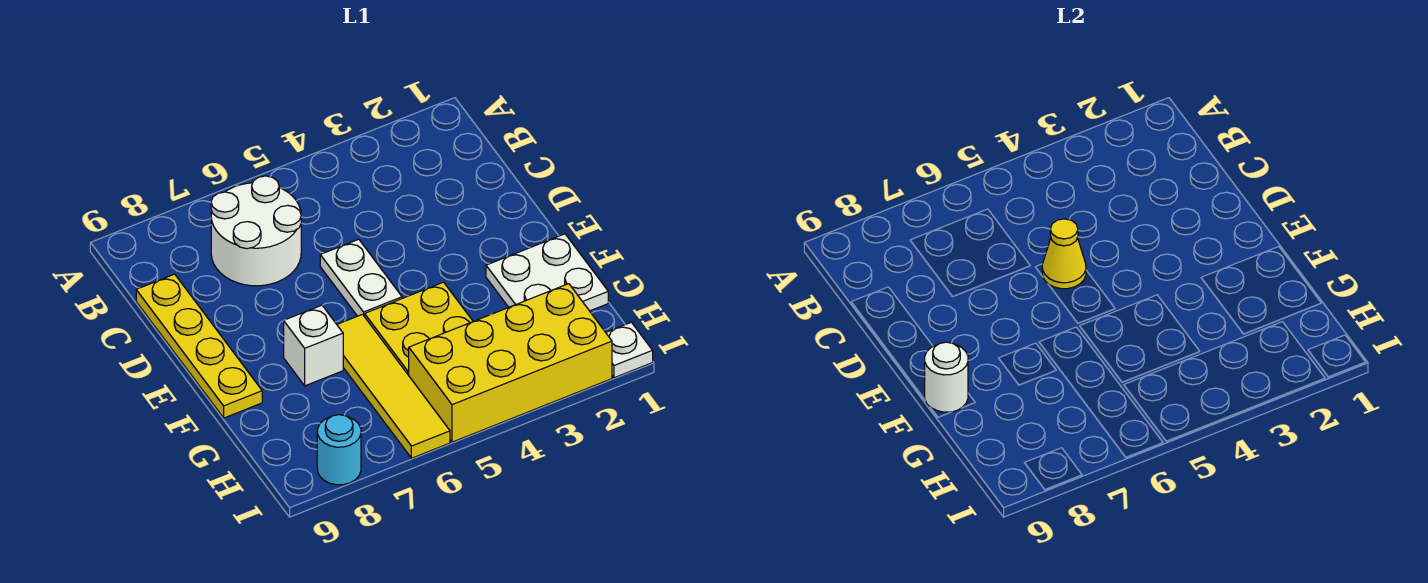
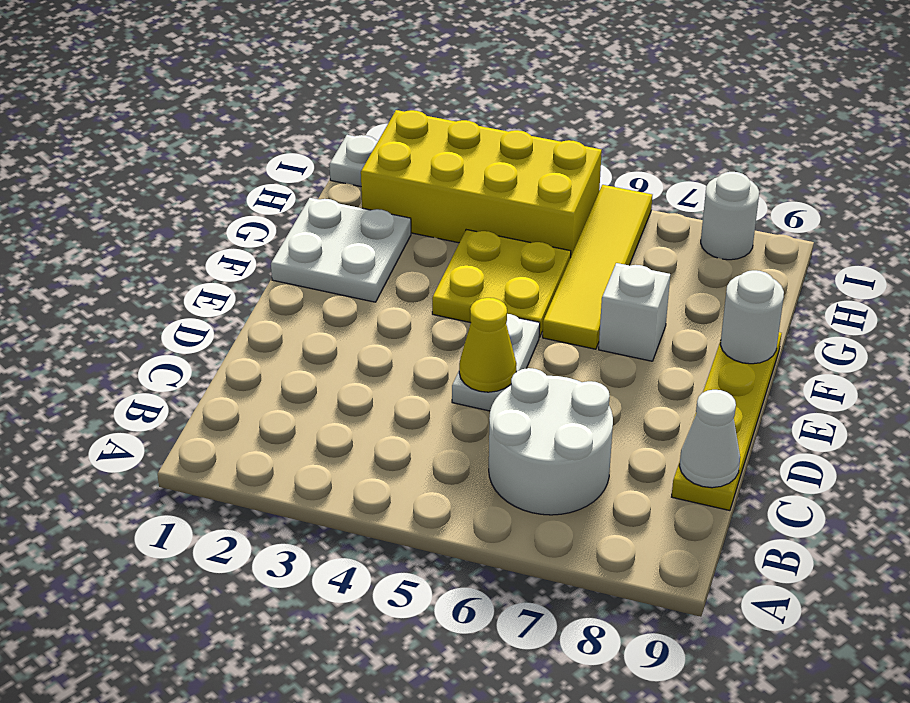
none -> white cone C9 level 2
cyan round brick I8 level 1 -> white round brick I8 level 1

